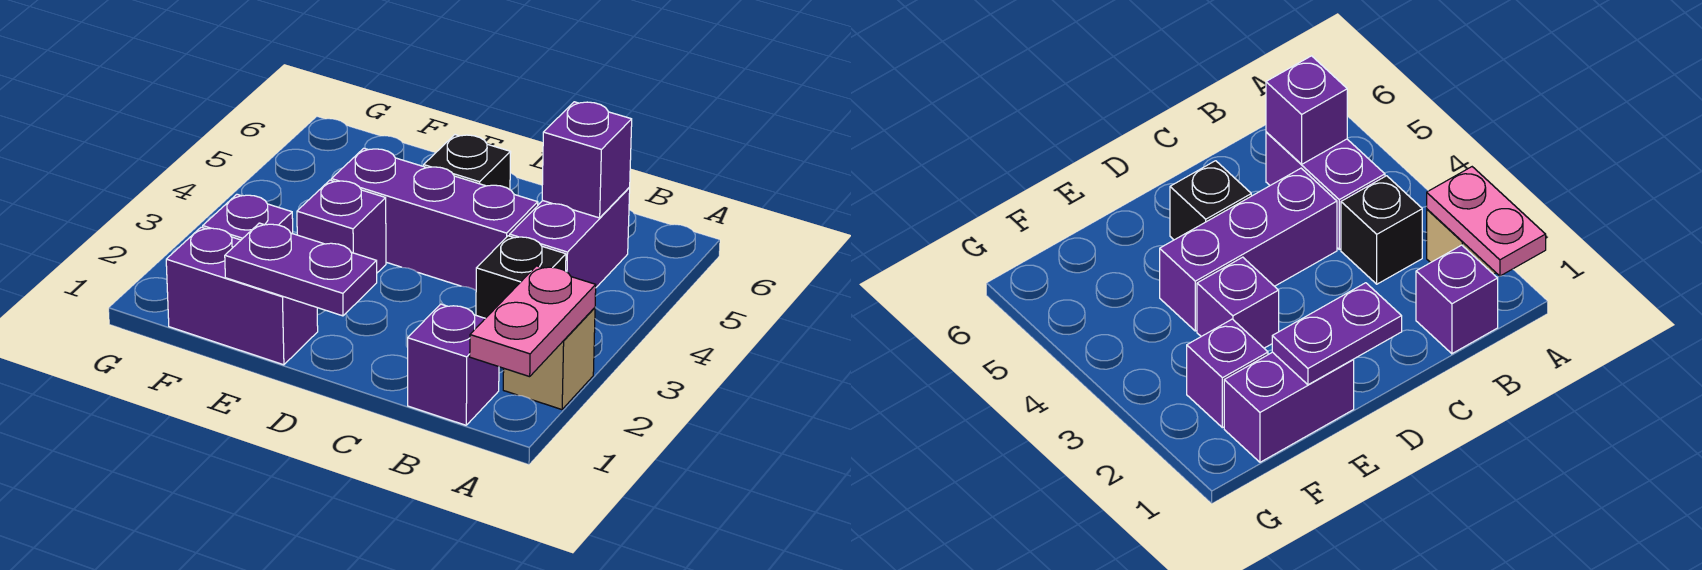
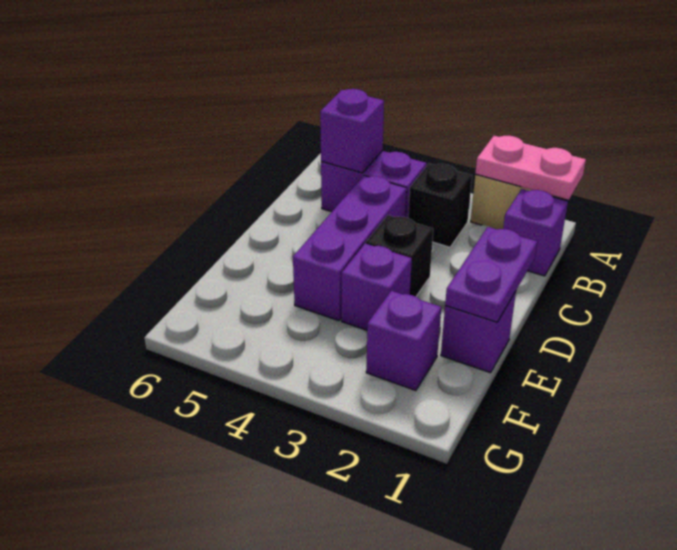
black brick D5 level 1 -> black brick D3 level 1
purple brick E1:F1 level 1 -> purple brick E1 level 1

